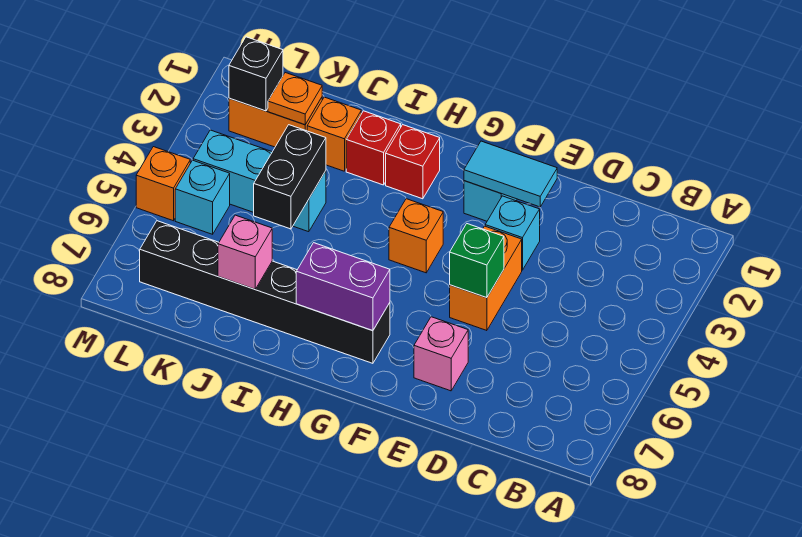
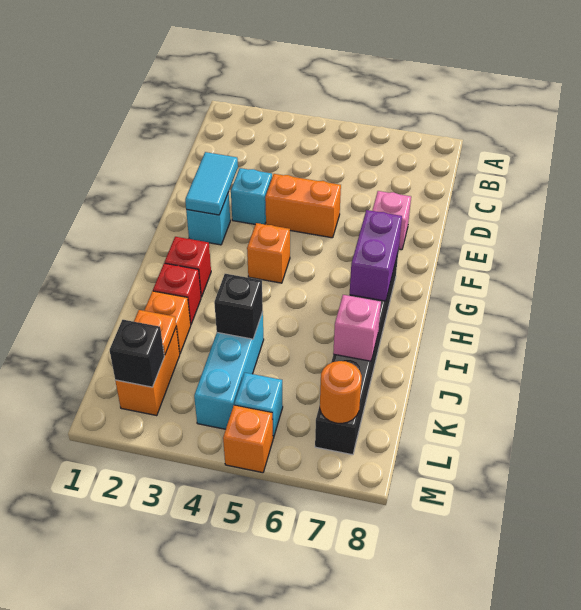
green brick E5 level 2 -> none
black brick J4:J5 level 2 -> black brick J4 level 2
none -> orange round brick L7 level 2

